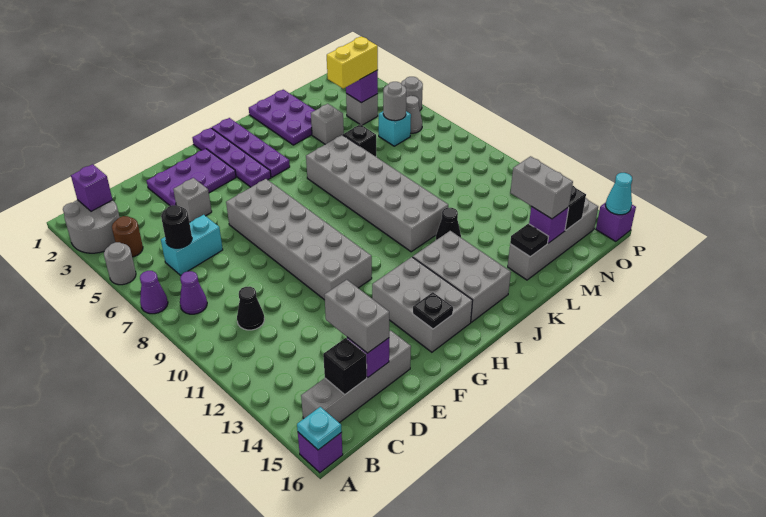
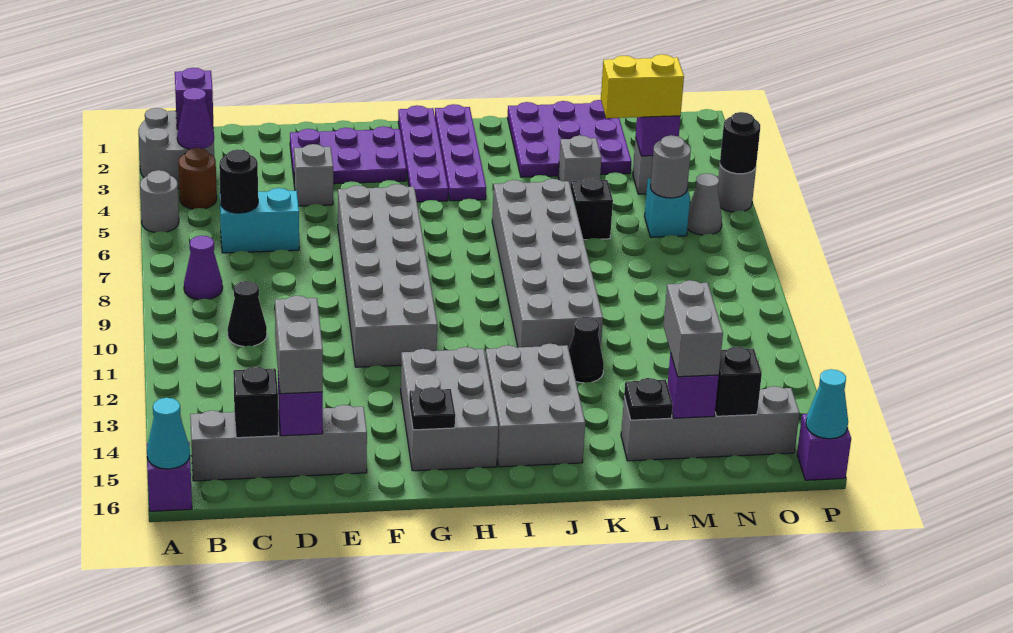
purple cone A7 level 1 -> purple cone B3 level 2
cyan plate A16 level 2 -> cyan cone A16 level 2
purple plate K1:L3 level 1 -> purple plate K1:M3 level 1
none -> black round brick P5 level 2

